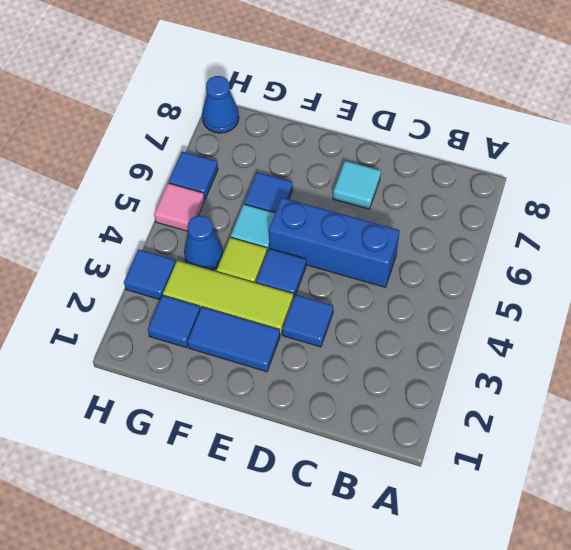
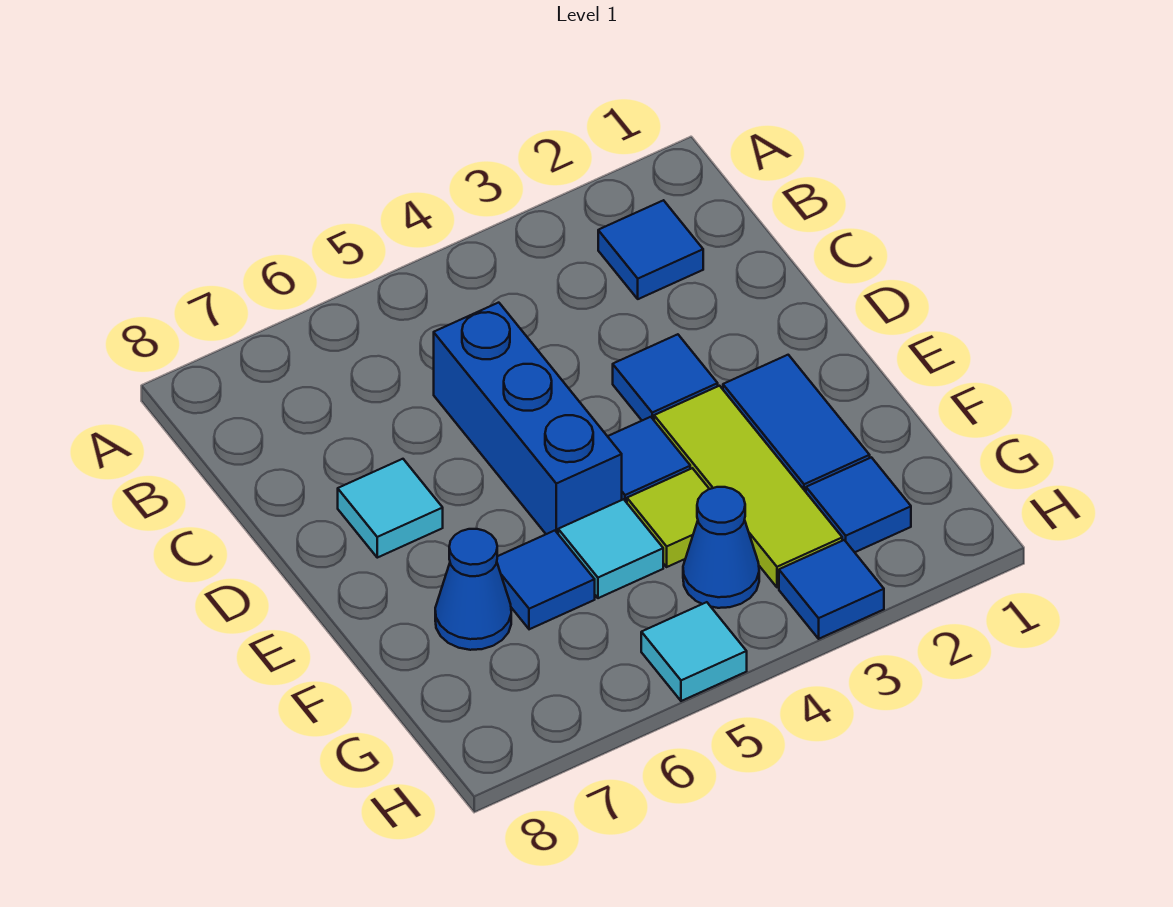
pink tile H5 level 1 -> cyan tile H5 level 1
blue tile H6 level 1 -> blue tile B2 level 1
blue cone H8 level 1 -> blue cone F7 level 1

